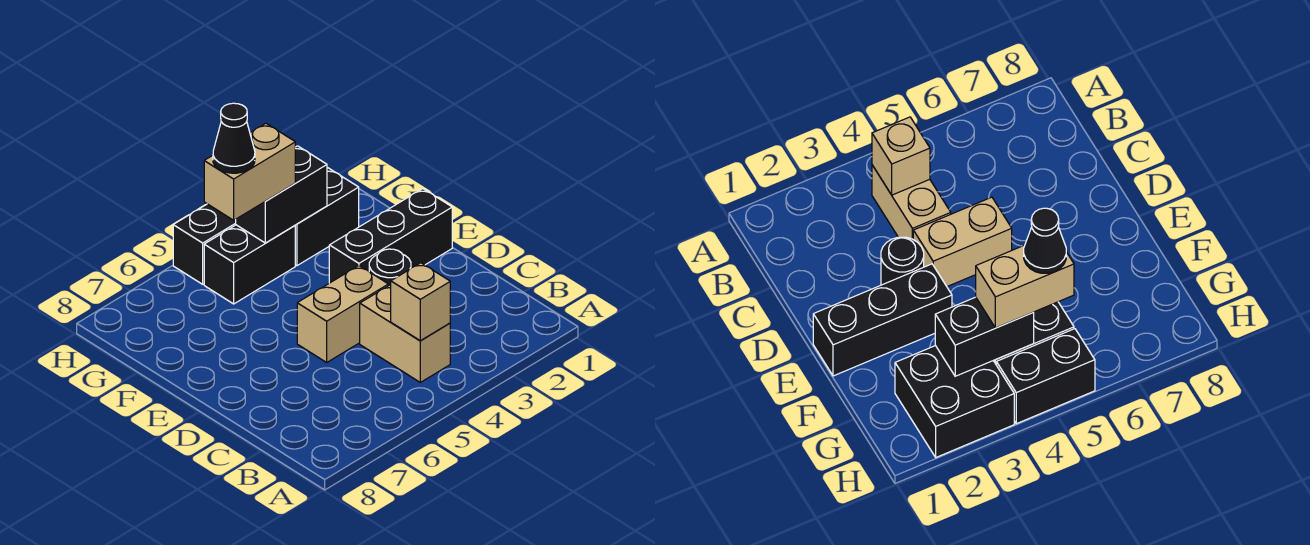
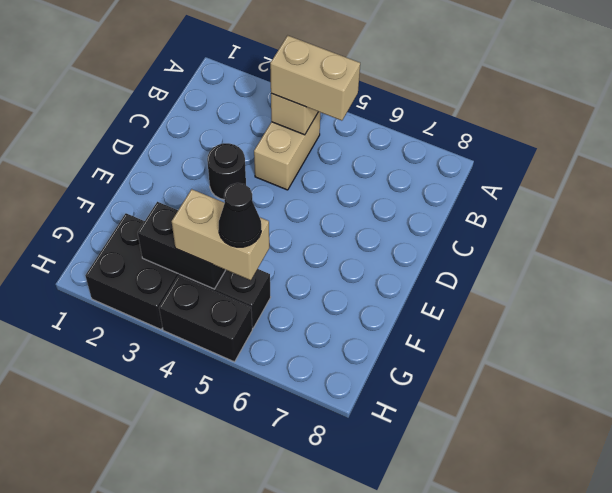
tan brick D4:D5 level 1 -> tan brick B4:B5 level 3
black brick E1:E3 level 1 -> none

